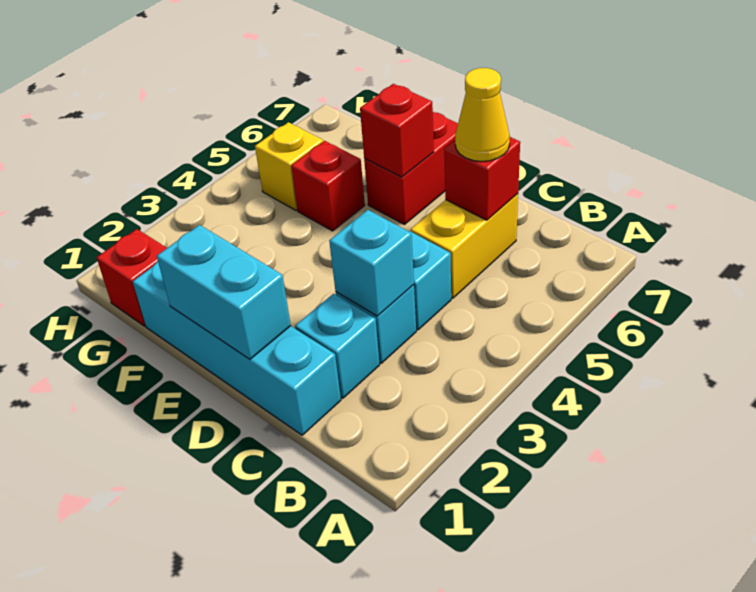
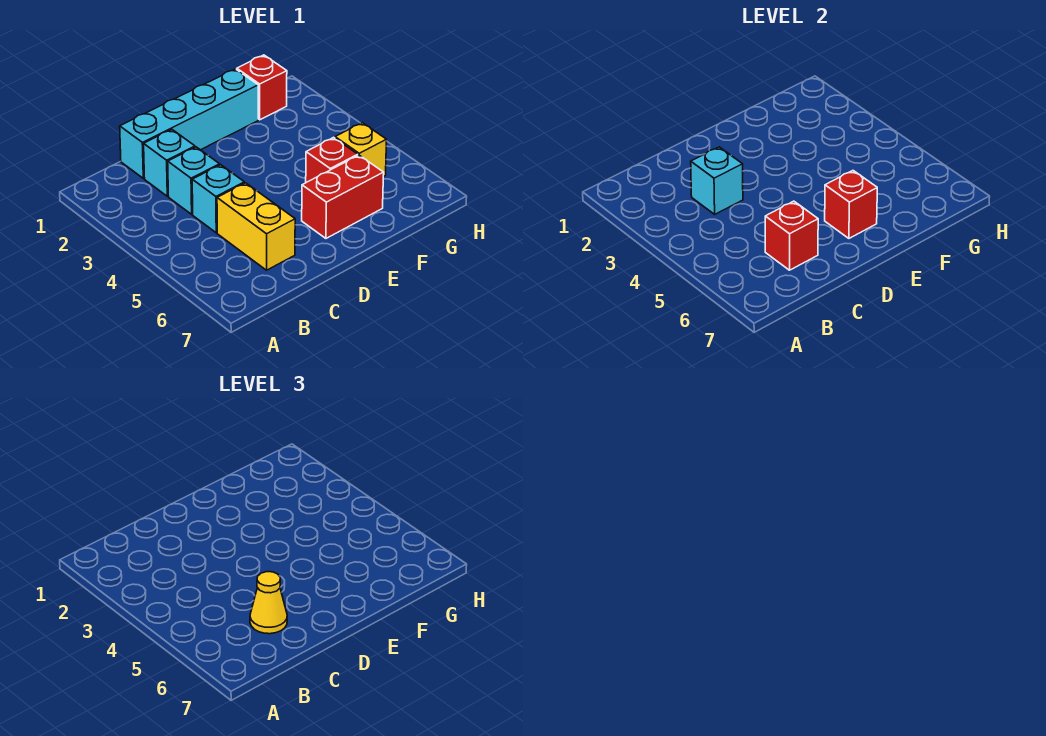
cyan brick D1:E1 level 2 -> none
red brick E6:E7 level 1 -> red brick E6:F6 level 1

